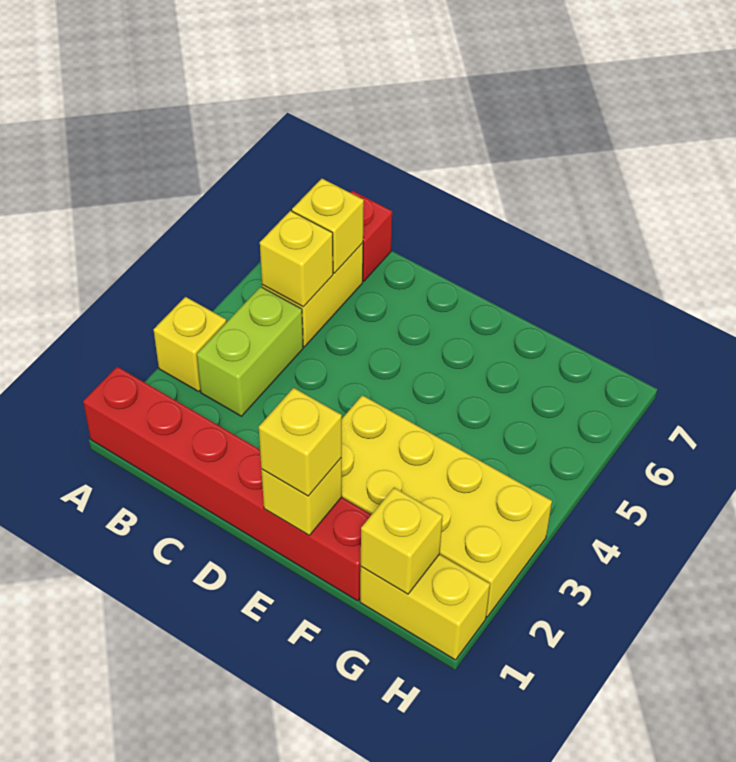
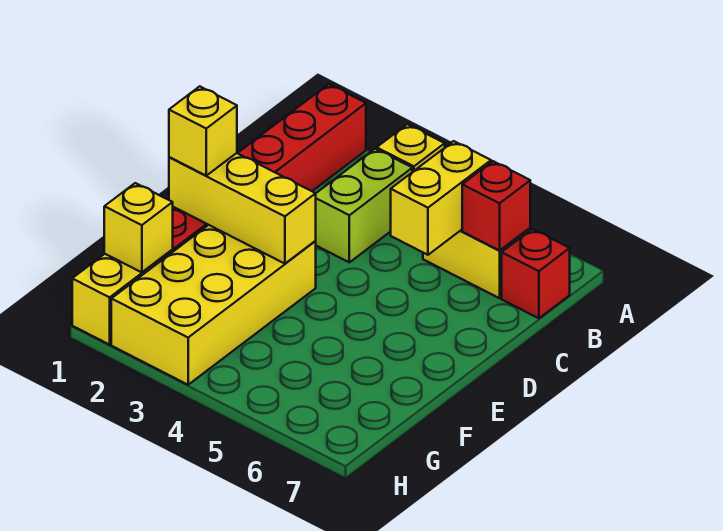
lime brick B3:B4 level 1 -> lime brick B3:C3 level 1
yellow brick B5 level 2 -> yellow brick B5:C5 level 2
yellow brick B6 level 2 -> red brick B6 level 2
yellow brick E1 level 2 -> yellow brick E1:E3 level 2

